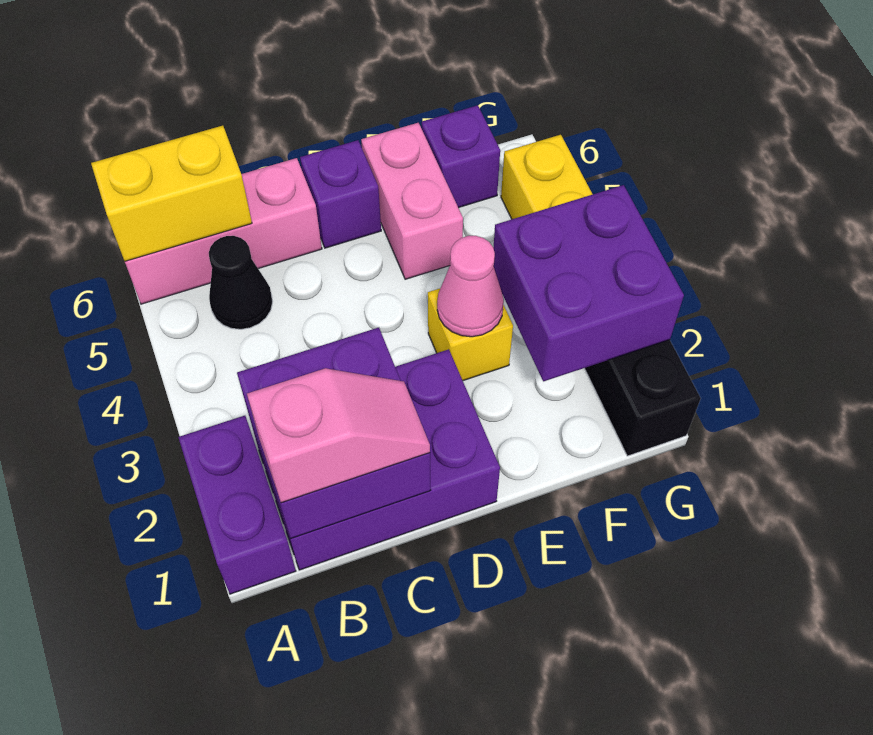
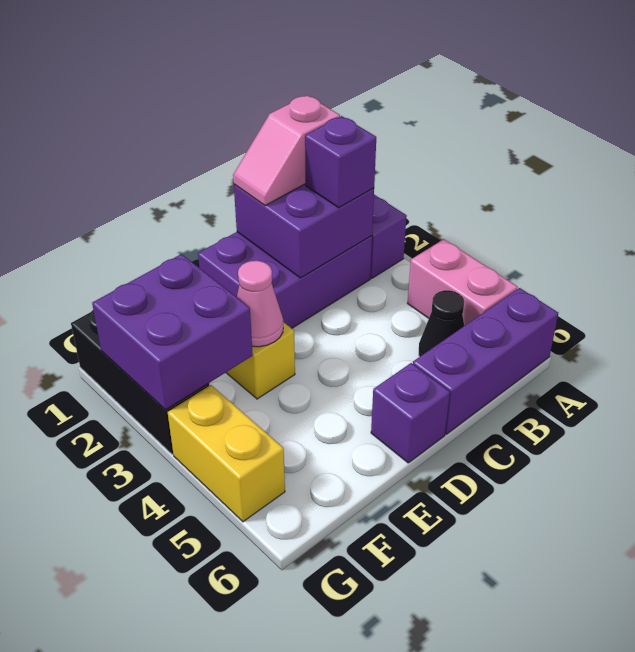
pink brick A6:C6 level 1 -> purple brick A6:C6 level 1
yellow brick A6:B6 level 2 -> none
pink brick E5:E6 level 1 -> pink brick A4:A5 level 1
purple brick F6 level 1 -> purple brick B2 level 3

